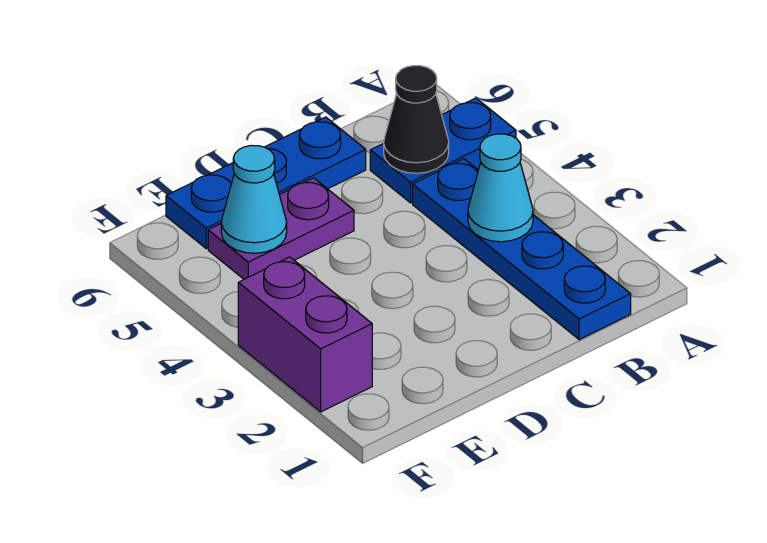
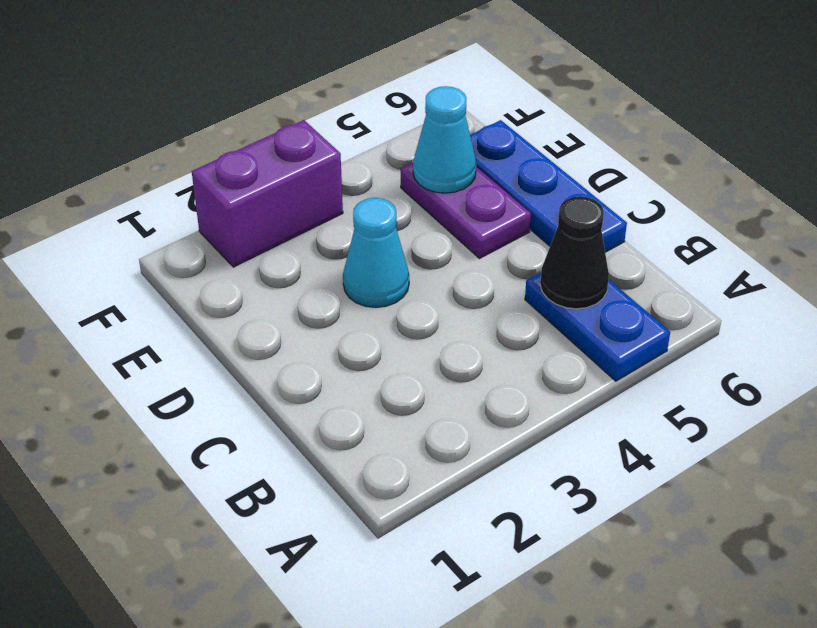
blue plate B1:B4 level 1 -> none
cyan cone B3 level 2 -> cyan cone D3 level 1

